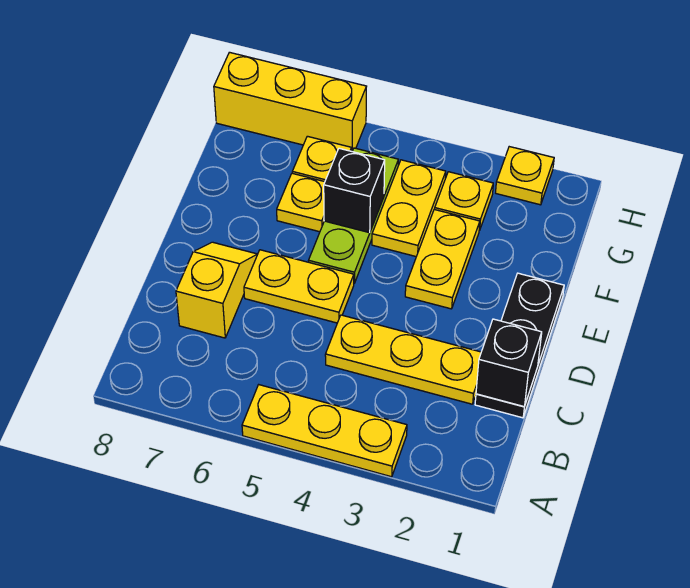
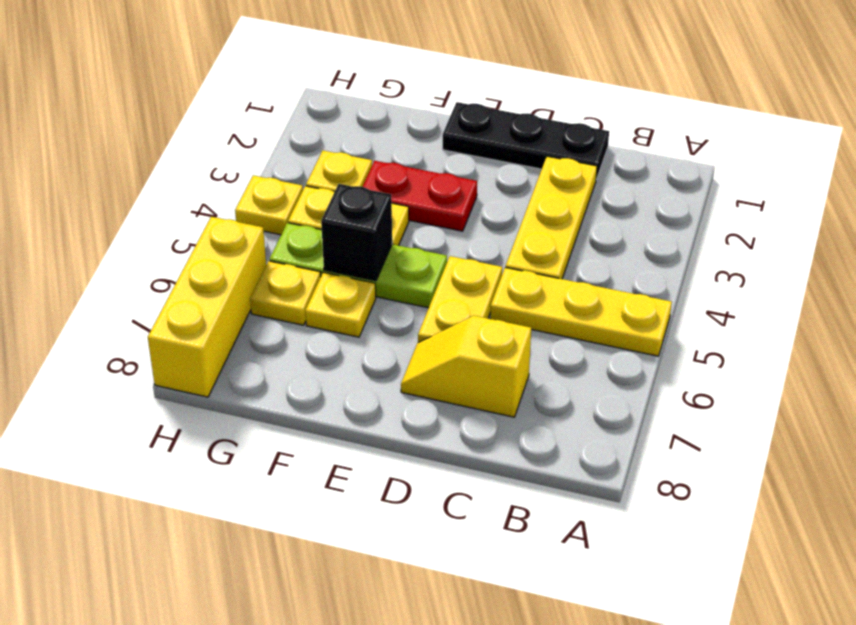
yellow plate A3:A5 level 1 -> yellow plate A5:C5 level 1
black brick C1 level 2 -> none
yellow plate E3:F3 level 1 -> red plate E3:F3 level 1
yellow plate H2 level 1 -> yellow plate H4 level 1

